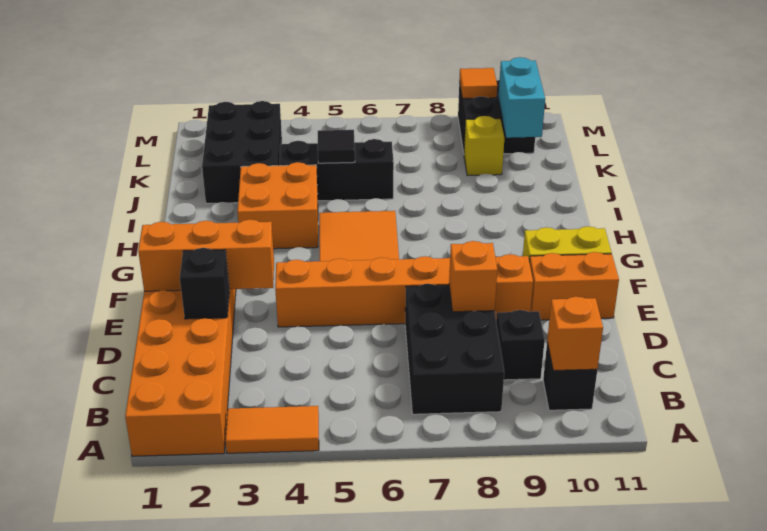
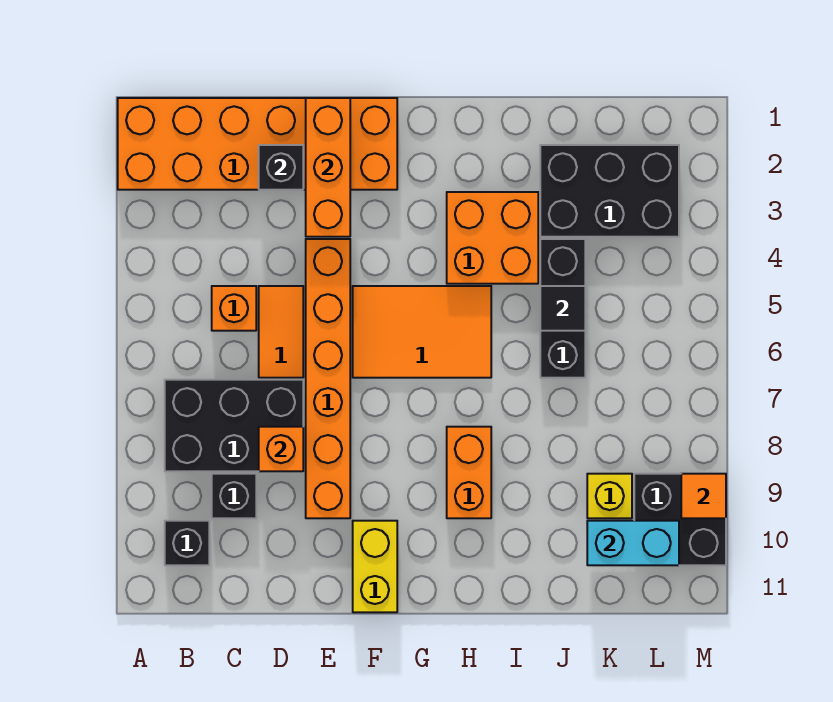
orange tile A3:A4 level 1 -> orange tile D5:D6 level 1
orange brick B10 level 2 -> orange brick C5 level 1
orange brick E10:E11 level 1 -> orange brick H8:H9 level 1

